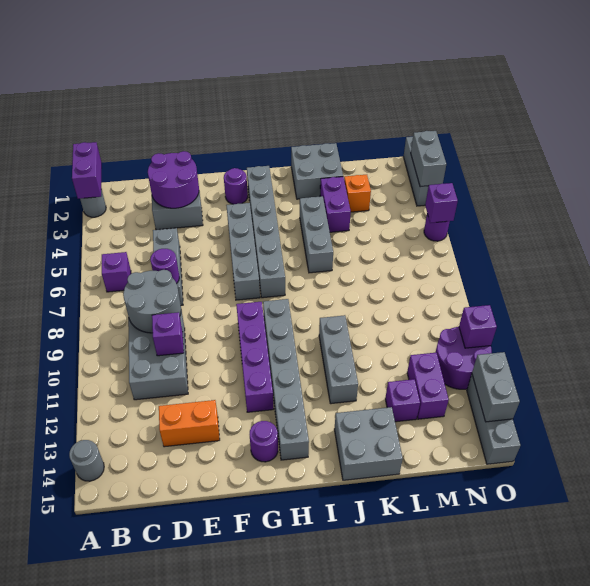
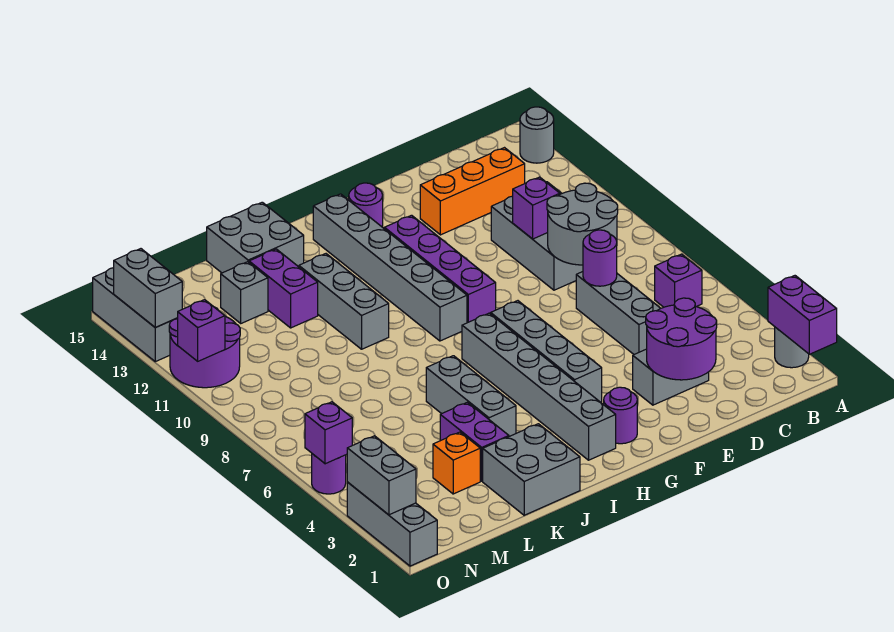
orange brick D13:E13 level 1 -> orange brick C13:E13 level 1
purple brick L13 level 1 -> grey brick L13 level 1
purple brick M12:M13 level 1 -> purple brick K12:K13 level 1

